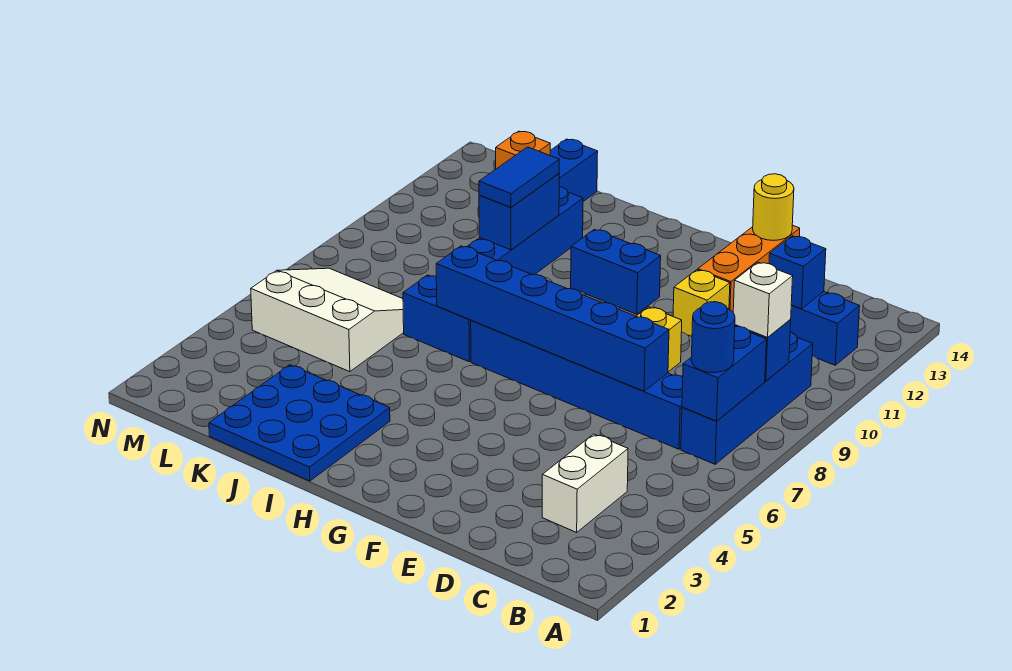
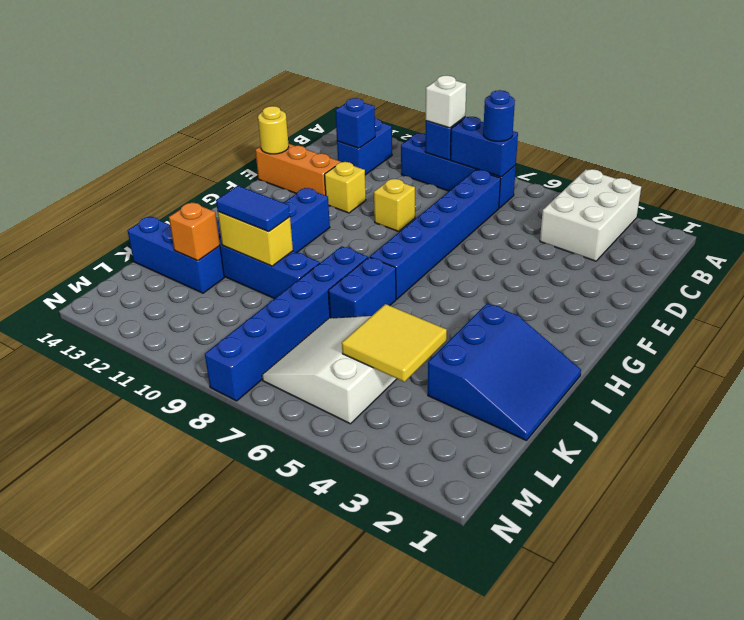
white brick C3:C4 level 1 -> white brick A3:C4 level 1
blue brick D7:I7 level 2 -> blue brick I8:N8 level 1
blue plate I1:K3 level 1 -> blue slope I1:K3 level 1 top 3
blue brick J10:J11 level 2 -> yellow brick J10:J11 level 2
none -> yellow tile K4:L5 level 2

